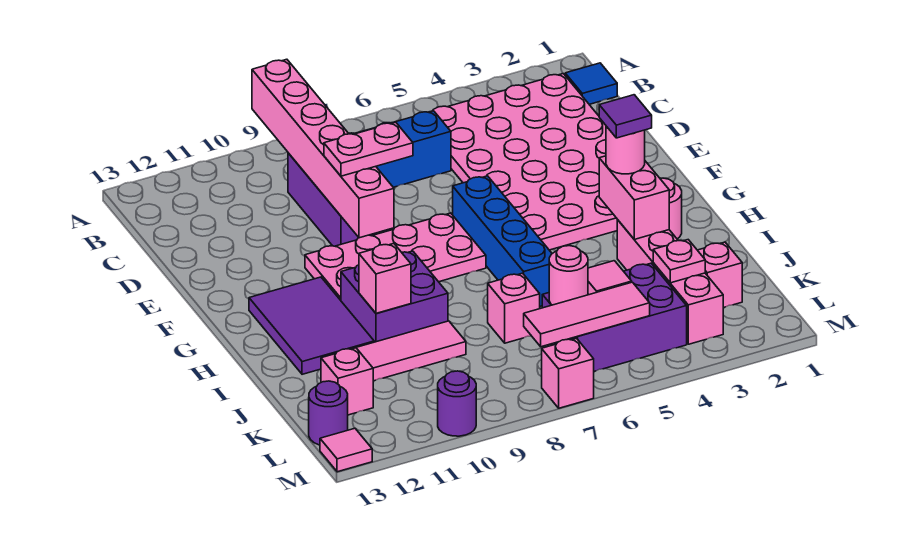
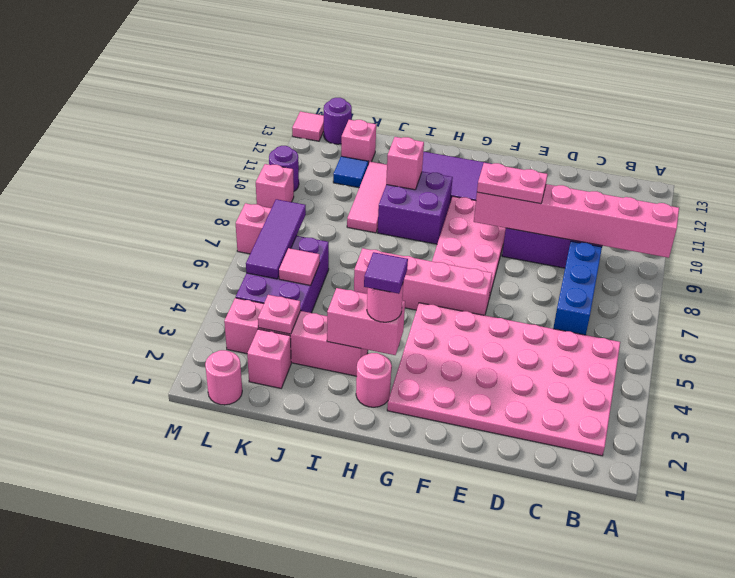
blue tile B1 level 1 -> blue tile K11 level 1
pink plate E8:E9 level 3 -> pink plate E9:F9 level 3
blue brick F6:I6 level 1 -> pink brick F6:I6 level 1
pink brick J7 level 1 -> pink brick M9 level 1
pink round brick K6 level 2 -> pink round brick L1 level 1
pink tile L5:L7 level 2 -> purple tile L5:L7 level 2

